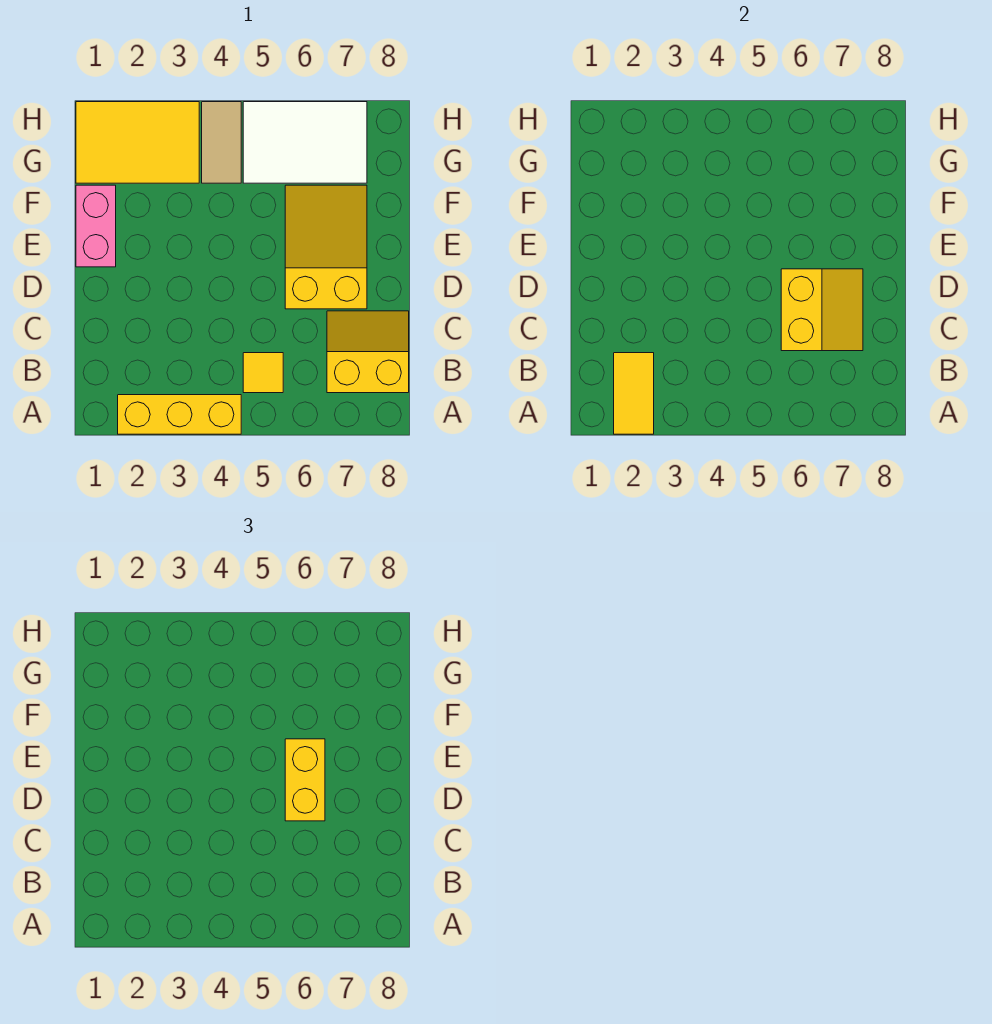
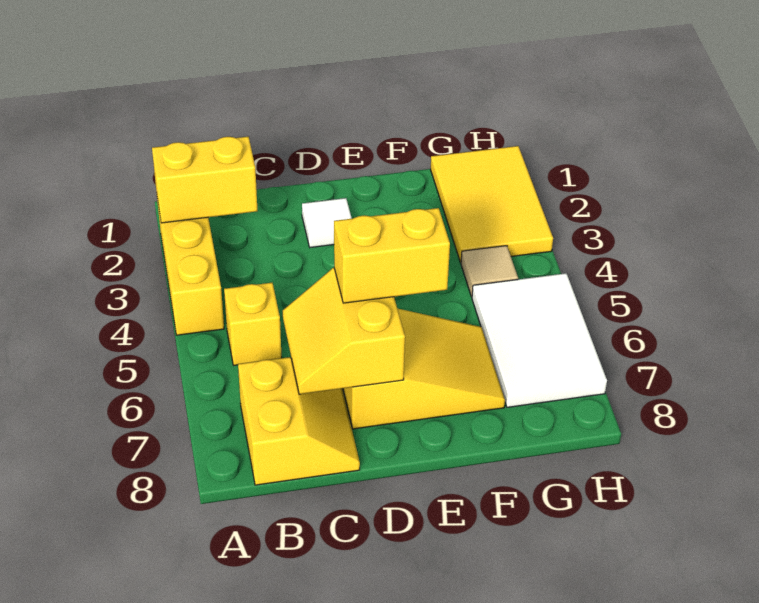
yellow tile A2:B2 level 2 -> yellow brick A2:B2 level 2
yellow tile B5 level 1 -> yellow brick B5 level 1
yellow slope C6:D7 level 2 top 6 -> yellow slope C6:D7 level 2 top D
none -> white tile D2 level 1
pink brick E1:F1 level 1 -> none
tan tile G4:H4 level 1 -> tan tile G4 level 1

